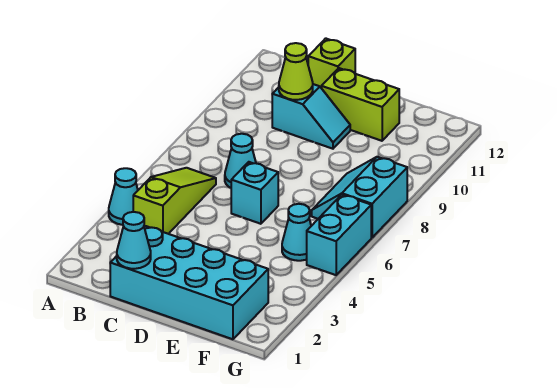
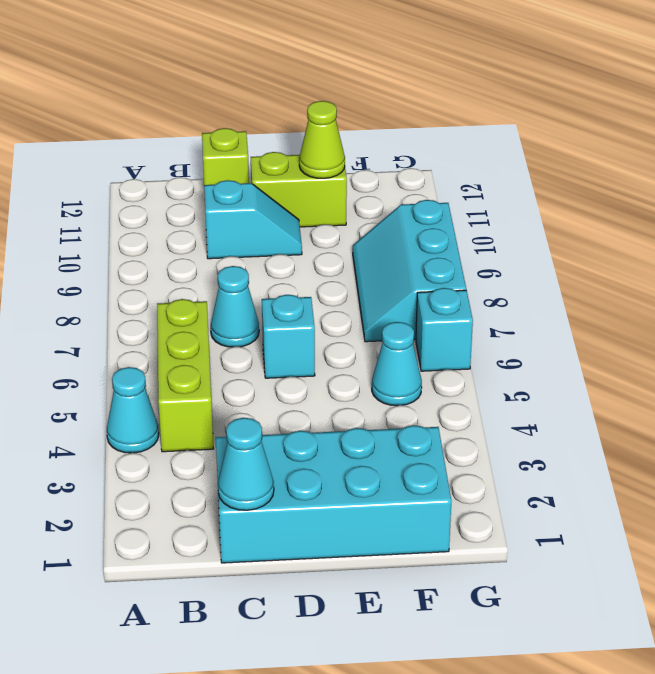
lime slope B4:B6 level 1 top 4 -> lime brick B4:B6 level 1
lime cone C10 level 2 -> lime cone E11 level 2
cyan slope F7:G8 level 1 top G -> cyan slope F7:G9 level 1 top G
cyan brick G5:G6 level 1 -> cyan brick G6 level 1

